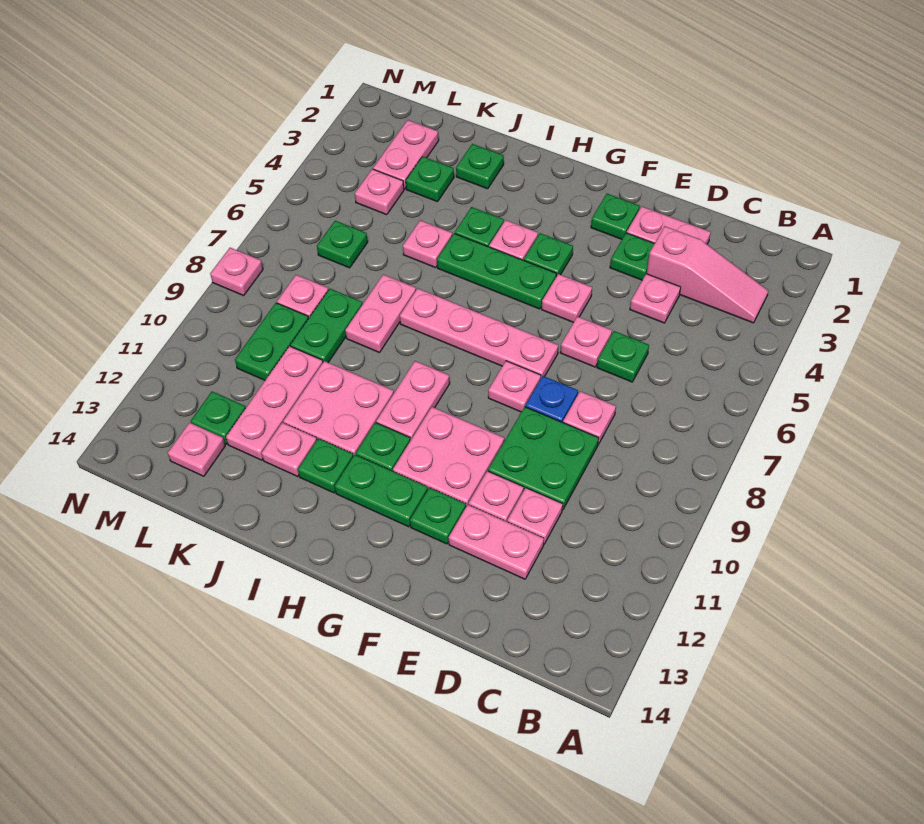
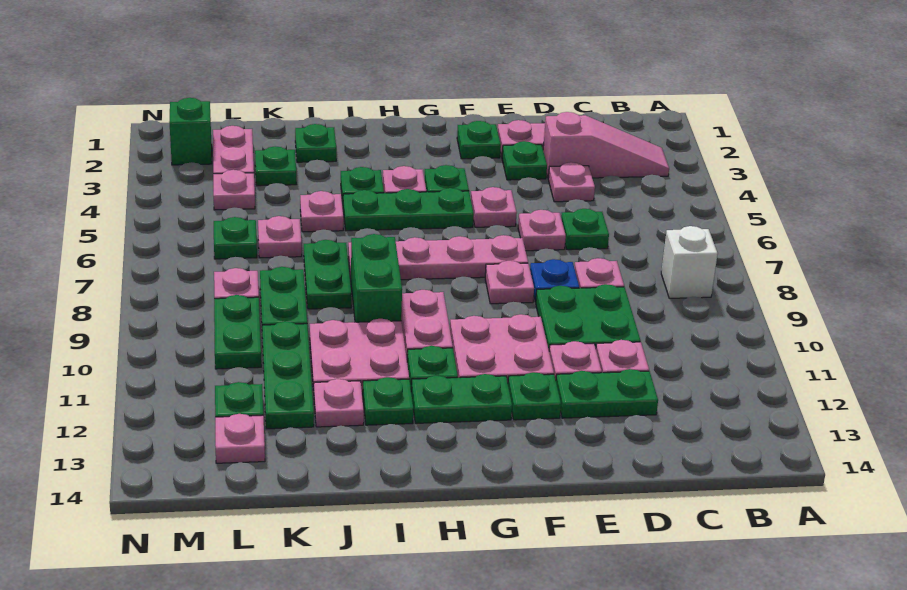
none -> white brick B8 level 1
pink plate D12:E12 level 1 -> green plate D12:E12 level 1
none -> green brick I8:I9 level 1
pink plate J7:J8 level 1 -> green plate J7:J8 level 1
pink plate K10:K12 level 1 -> green plate K10:K12 level 1
none -> green brick M2 level 1
pink plate N8 level 1 -> pink plate K6 level 1

